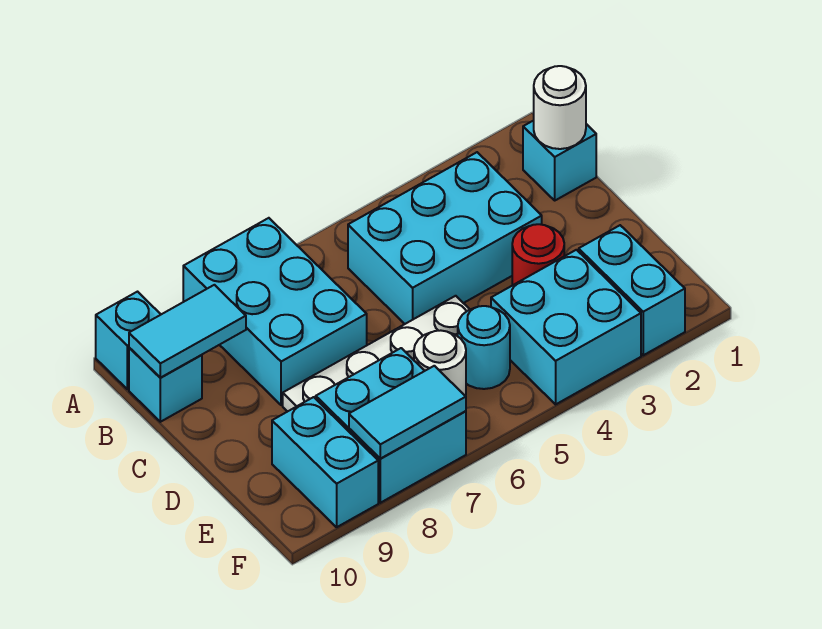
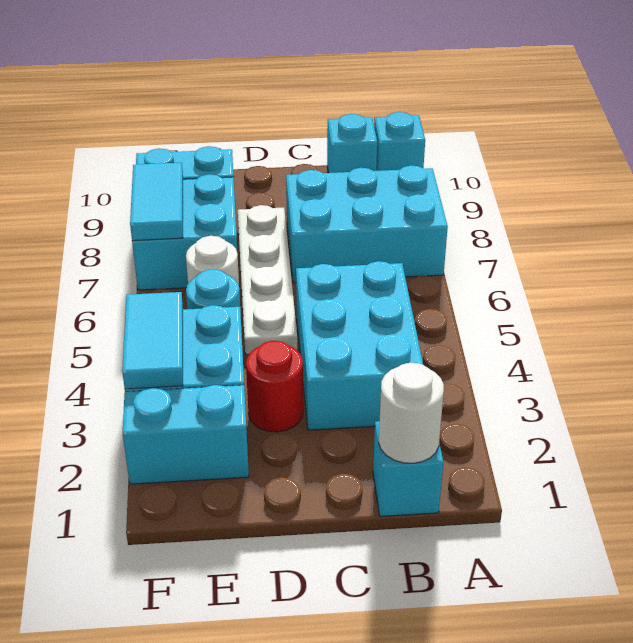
cyan tile B9:B10 level 2 -> cyan tile F3:F4 level 2

